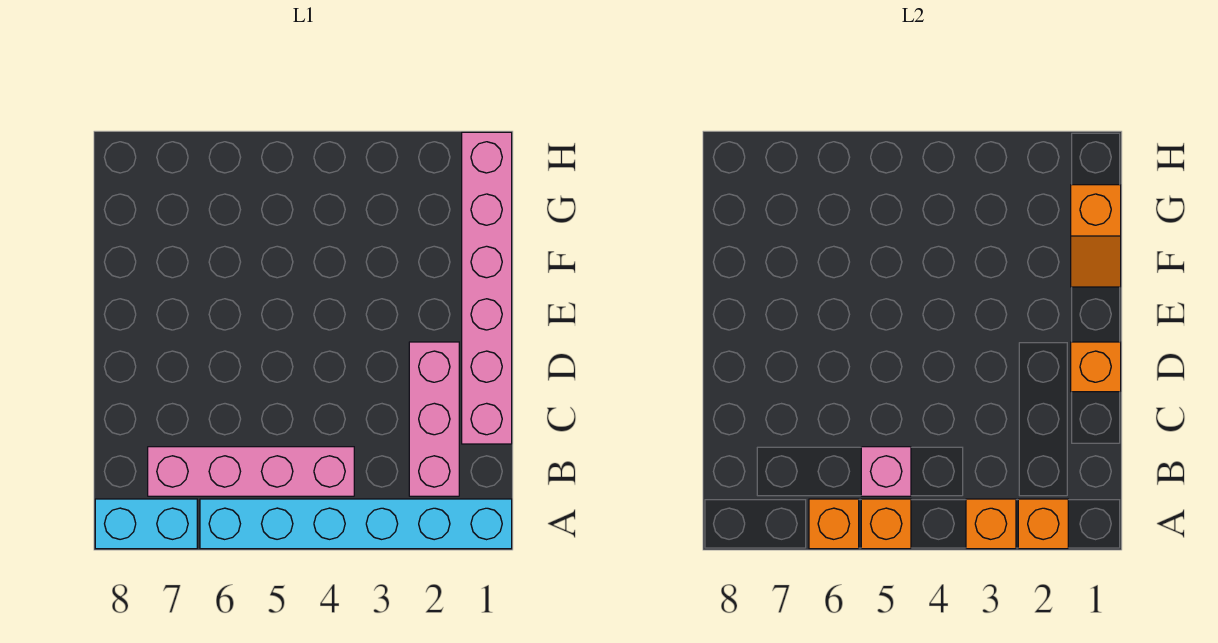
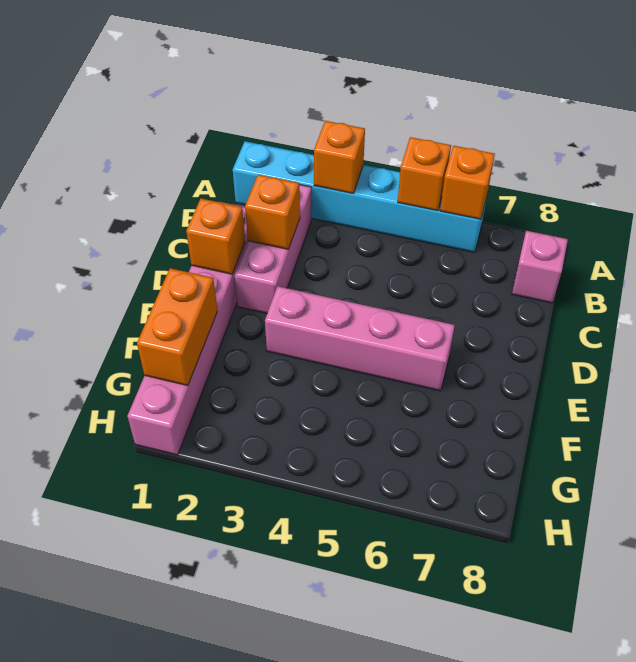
orange brick A2 level 2 -> orange brick C2 level 2
cyan brick A7:A8 level 1 -> none
pink brick B4:B7 level 1 -> pink brick E3:E6 level 1
pink brick B5 level 2 -> pink brick B8 level 1
orange slope F1:G1 level 2 top G -> orange brick F1:G1 level 2

